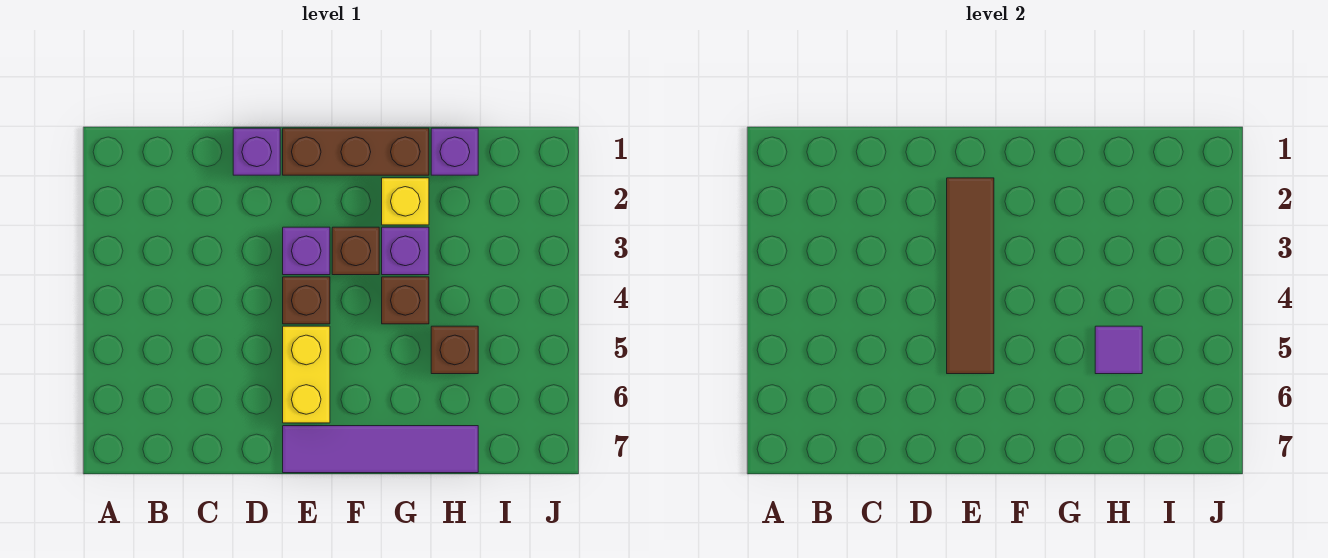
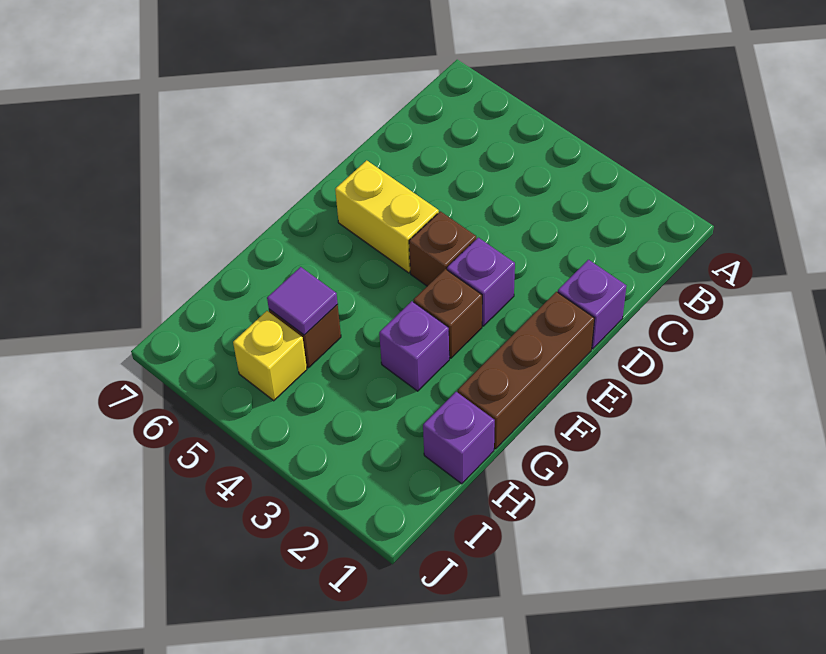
brown tile E2:E5 level 2 -> none
purple tile E7:H7 level 1 -> none
yellow brick G2 level 1 -> yellow brick I5 level 1
brown brick G4 level 1 -> none

